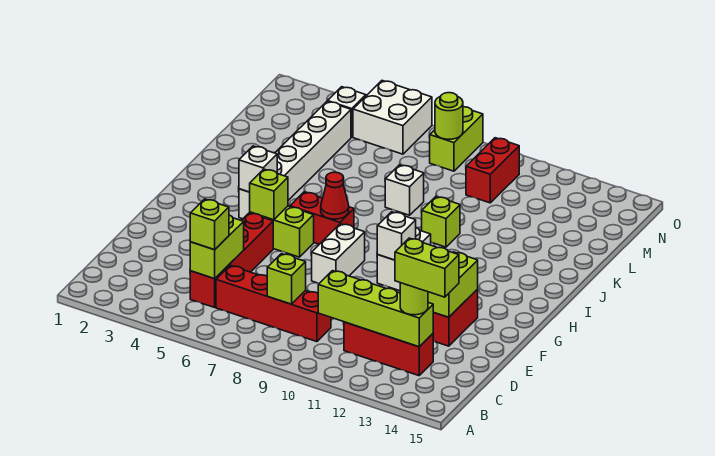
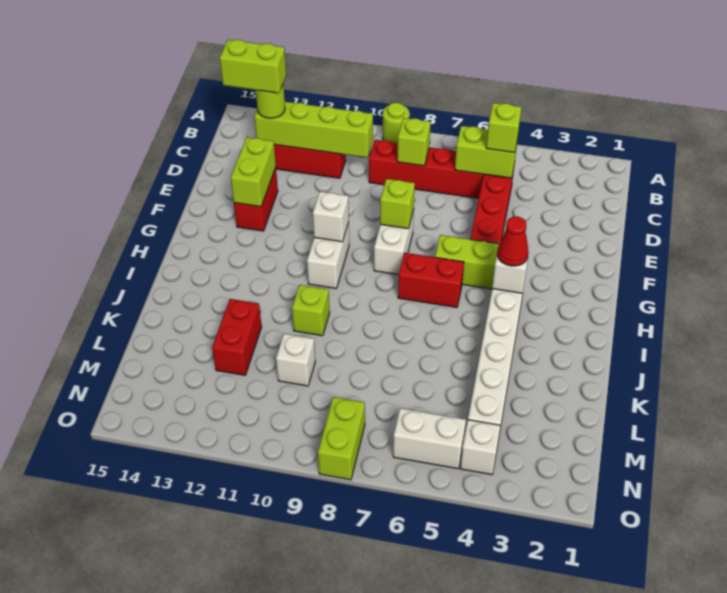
lime brick C5:D5 level 2 -> lime brick C5:C6 level 2
lime brick G5 level 2 -> lime brick F8 level 2
red cone H7 level 2 -> red cone H4 level 3
white brick K8 level 1 -> white brick L10 level 1
red brick M10:N10 level 1 -> red brick K12:L12 level 1
white brick N5:O6 level 1 -> white brick N5:N6 level 1
lime round brick N8 level 2 -> lime round brick A9 level 1

